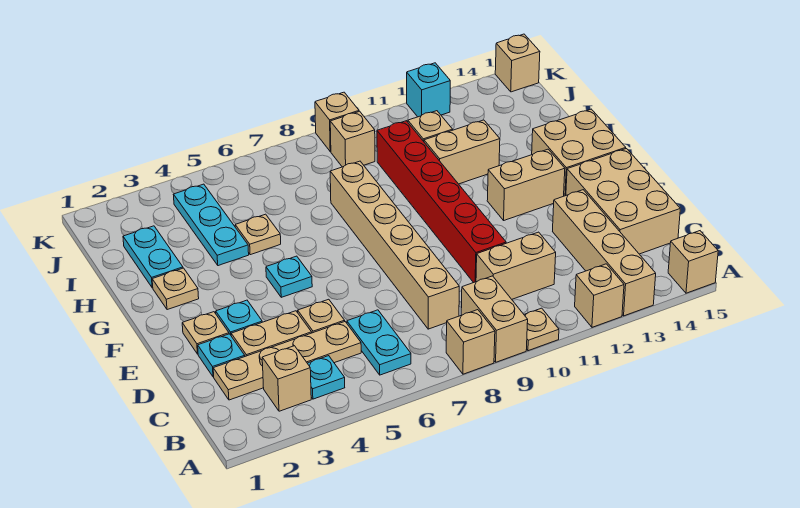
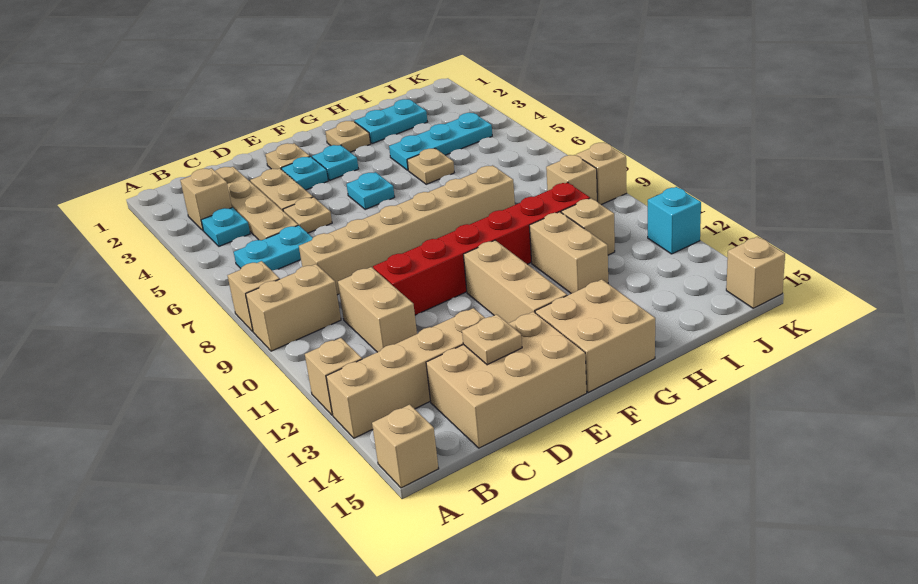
tan plate A10 level 1 -> tan plate D14 level 2
cyan plate D2 level 1 -> cyan plate F3 level 1
tan brick F12:F13 level 1 -> tan brick F11:F13 level 1

